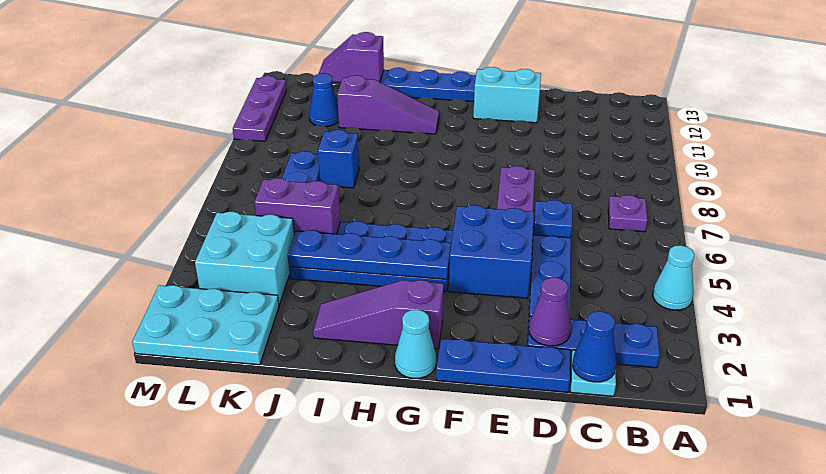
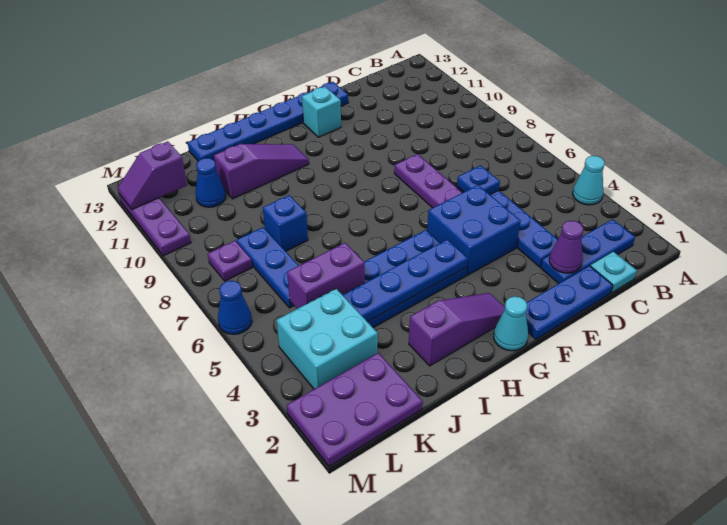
purple plate B7 level 1 -> purple plate L8 level 1
blue cone C1 level 2 -> blue cone M6 level 1
cyan brick E12:F12 level 1 -> cyan brick F12 level 1
purple slope G2:I2 level 1 top G -> purple slope G2:I2 level 1 top I
purple slope J13:K13 level 2 top J -> purple slope L12:M12 level 2 top L
cyan plate K1:M2 level 1 -> purple plate K1:M2 level 1

